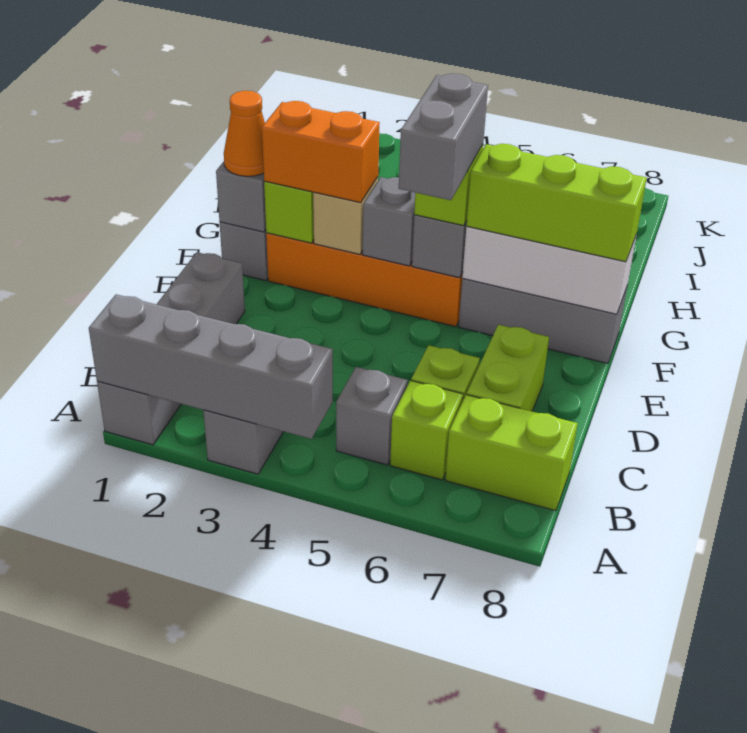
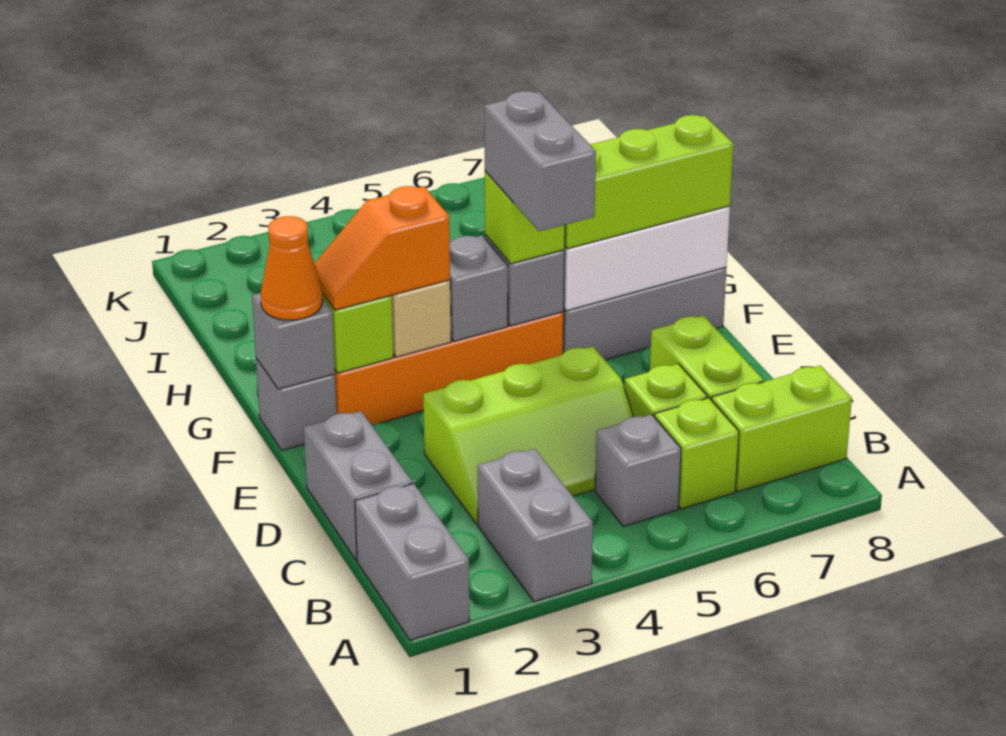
grey brick A1:A4 level 2 -> none
none -> lime slope C3:D5 level 1 top D
orange brick F2:F3 level 3 -> orange slope F2:F3 level 3 top 3

